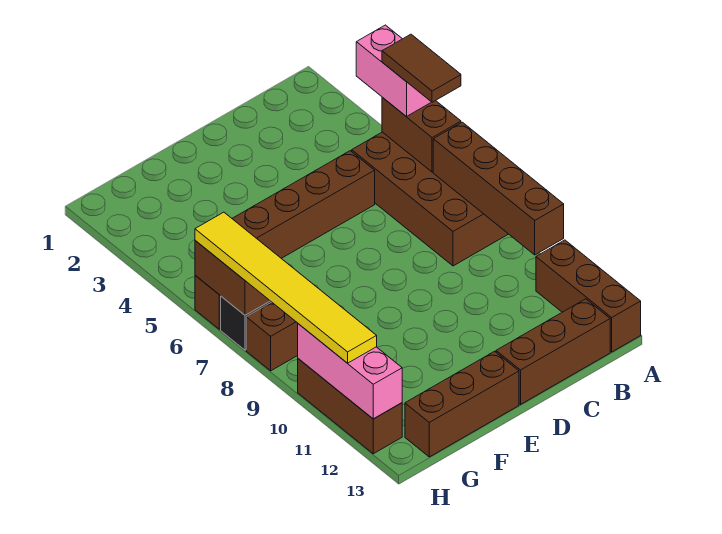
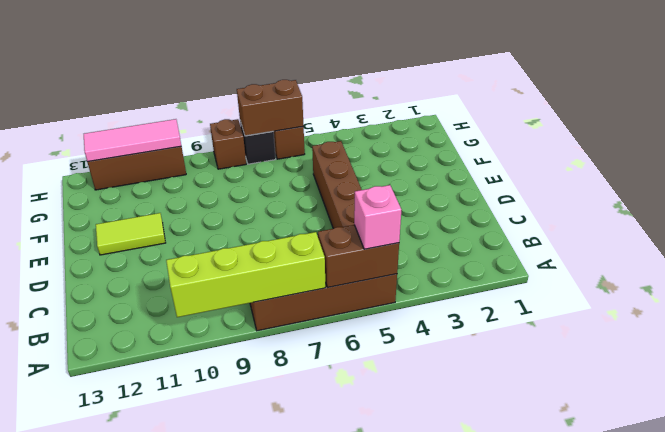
pink brick A4:A5 level 3 -> pink brick A5 level 3
brown tile A5:A6 level 4 -> none
brown brick A7:A10 level 2 -> lime brick A7:A10 level 2
brown brick A11:A13 level 1 -> none
brown brick B13:D13 level 1 -> none
none -> lime tile E11:E12 level 1
brown brick E13:G13 level 1 -> none
yellow tile H6:H11 level 3 -> none
pink brick H10:H12 level 2 -> pink tile H10:H12 level 2

